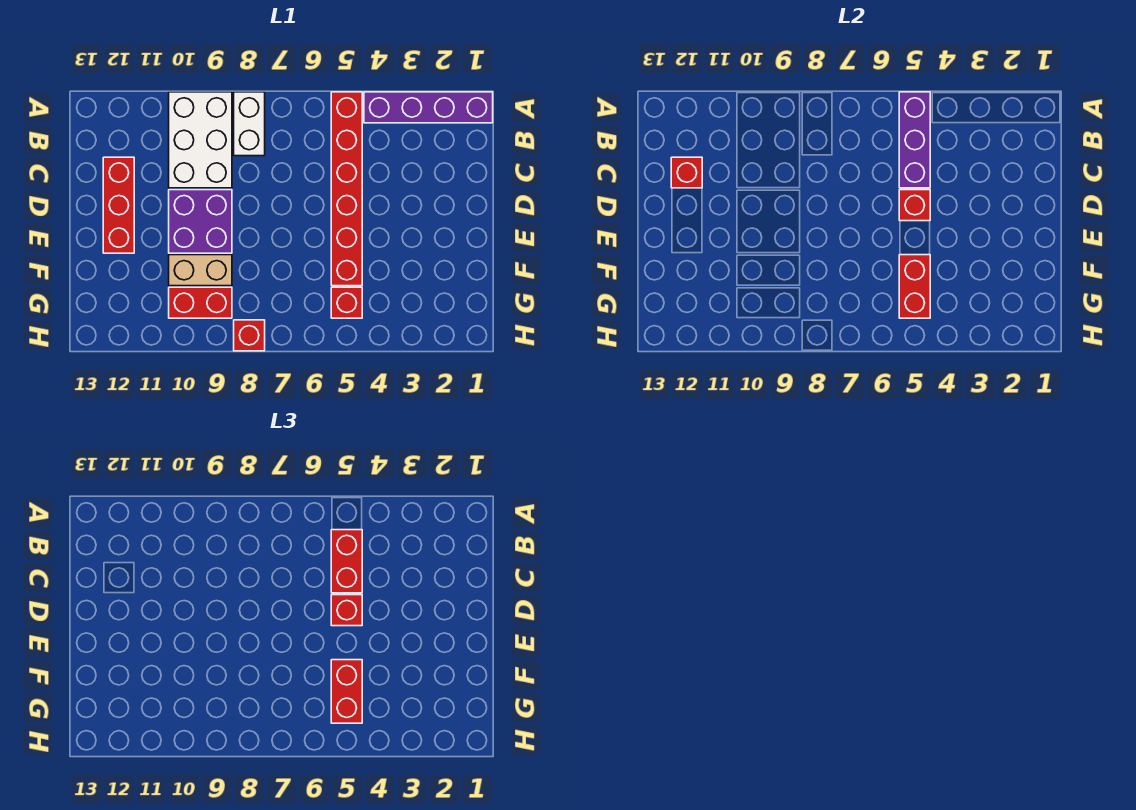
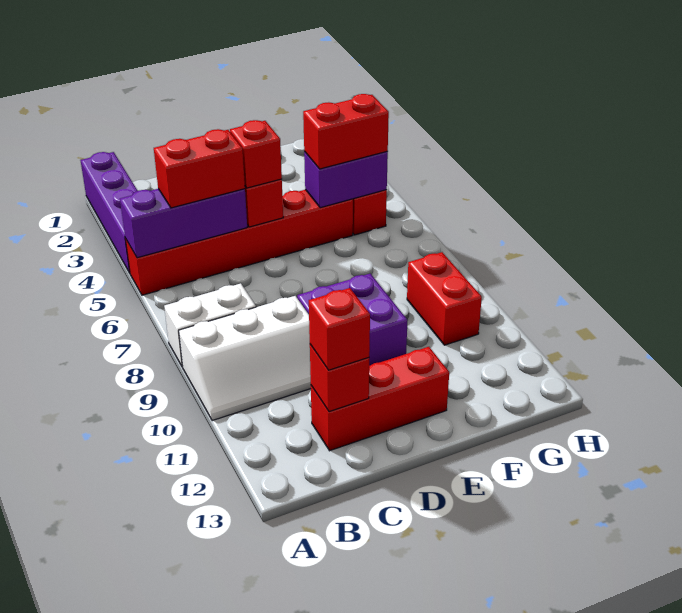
white brick A9:C10 level 1 -> white slope A9:C10 level 1 top 9
red brick F5:G5 level 2 -> purple brick F5:G5 level 2
tan brick F9:F10 level 1 -> none
red brick H8 level 1 -> red brick C12 level 3

